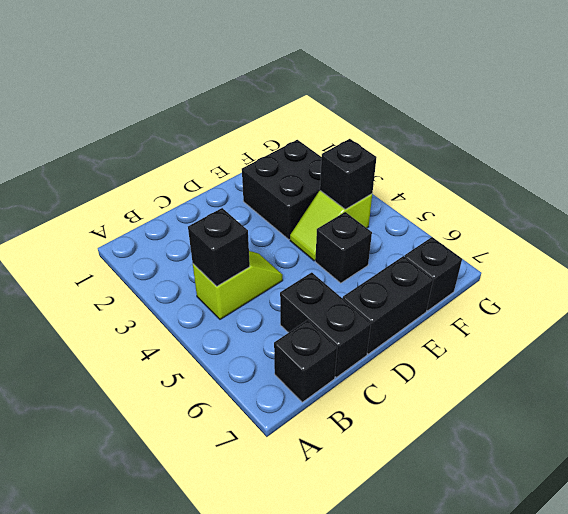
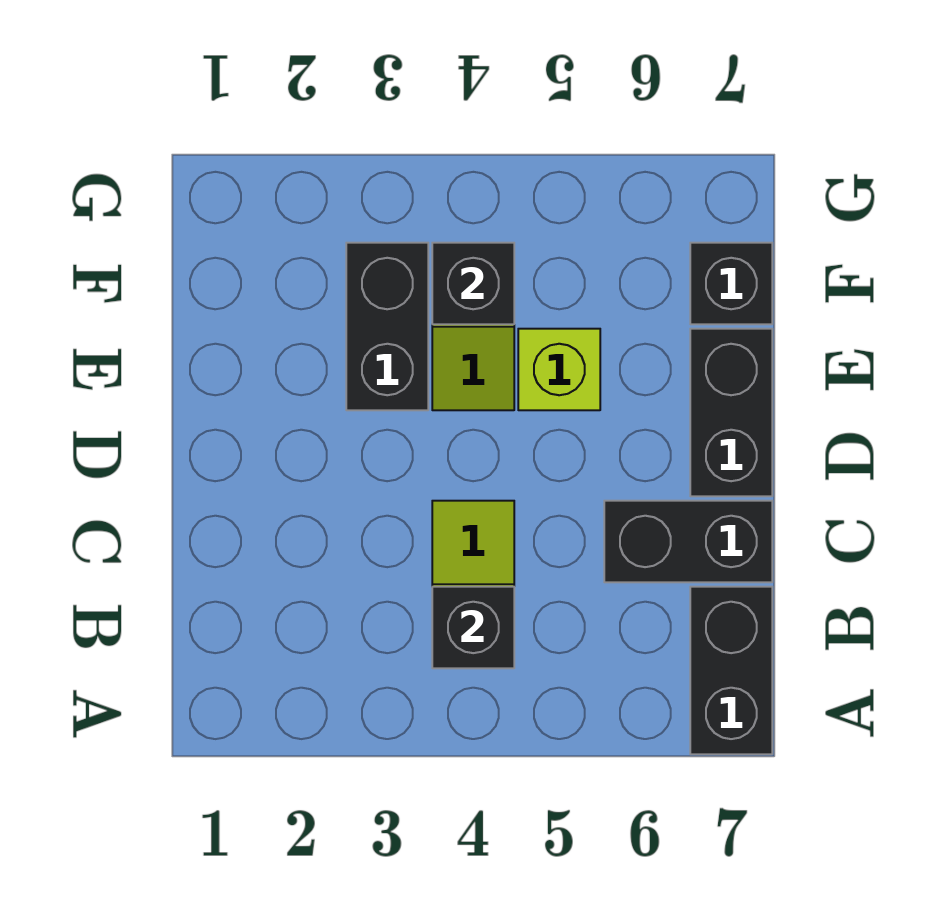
black brick B7 level 1 -> black brick A7:B7 level 1
black brick E2:F3 level 1 -> black brick E3:F3 level 1
black brick E5 level 1 -> lime brick E5 level 1

